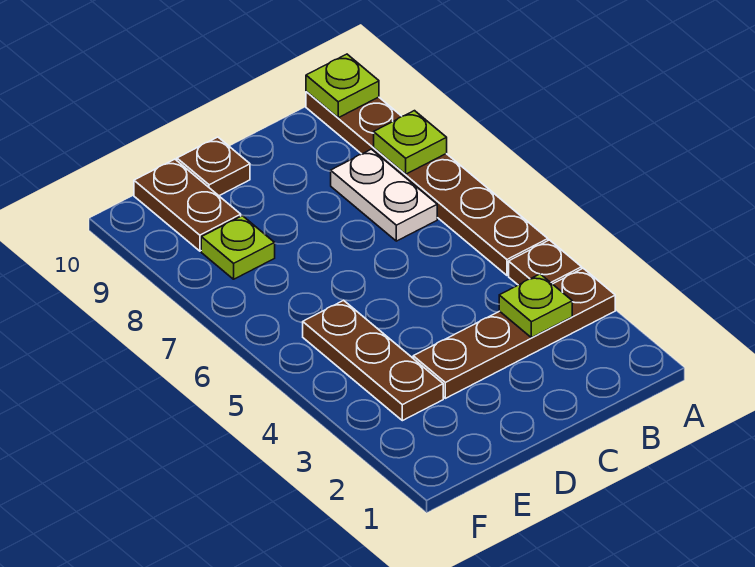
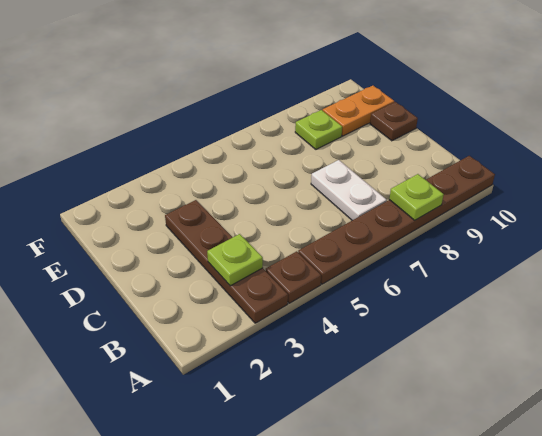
lime plate A10 level 2 -> none
white plate B7:B8 level 1 -> white plate B7:C7 level 1
brown plate E3:E5 level 1 -> none
brown plate E9:E10 level 1 -> orange plate E9:E10 level 1

